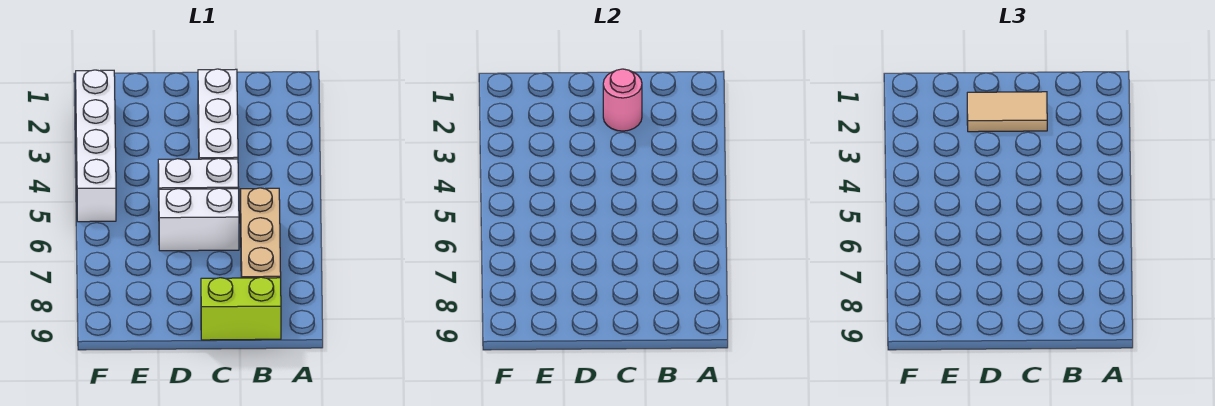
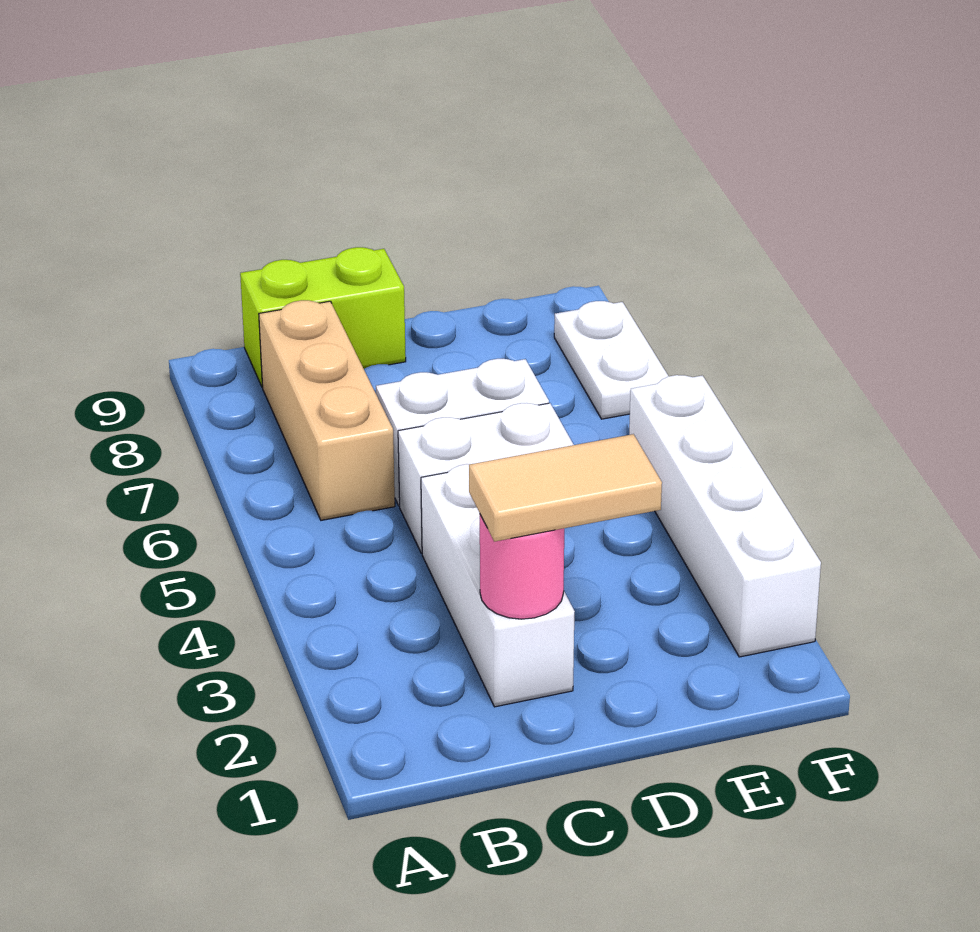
none -> white plate F7:F8 level 1

